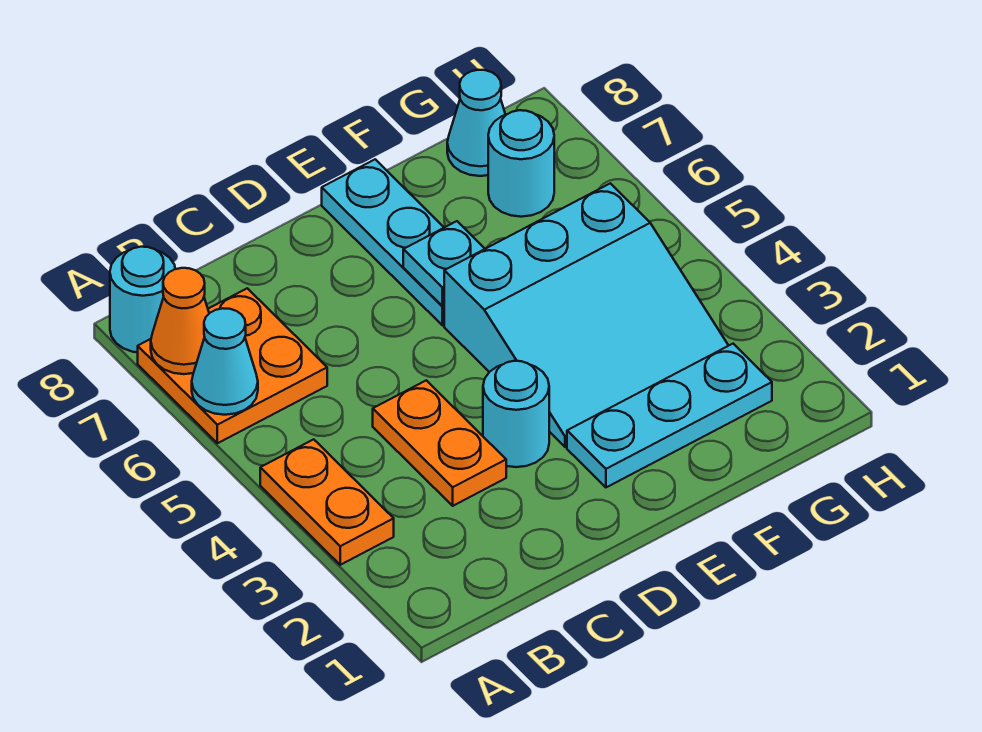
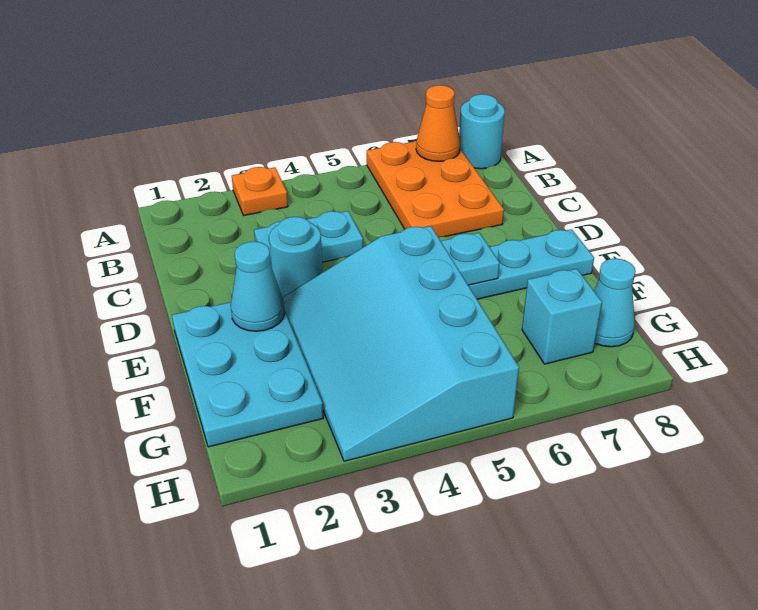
orange plate A3:A4 level 1 -> orange plate A3 level 1
orange plate A6:B7 level 1 -> orange plate A6:C7 level 1
cyan cone A6 level 2 -> cyan cone E2 level 2
orange plate C3:C4 level 1 -> cyan plate C3:C4 level 1
cyan plate E2:G2 level 1 -> cyan plate E1:G2 level 1
cyan slope E3:G5 level 1 top 5 -> cyan slope E3:H5 level 1 top 5
cyan round brick G7 level 1 -> cyan brick G7 level 1

